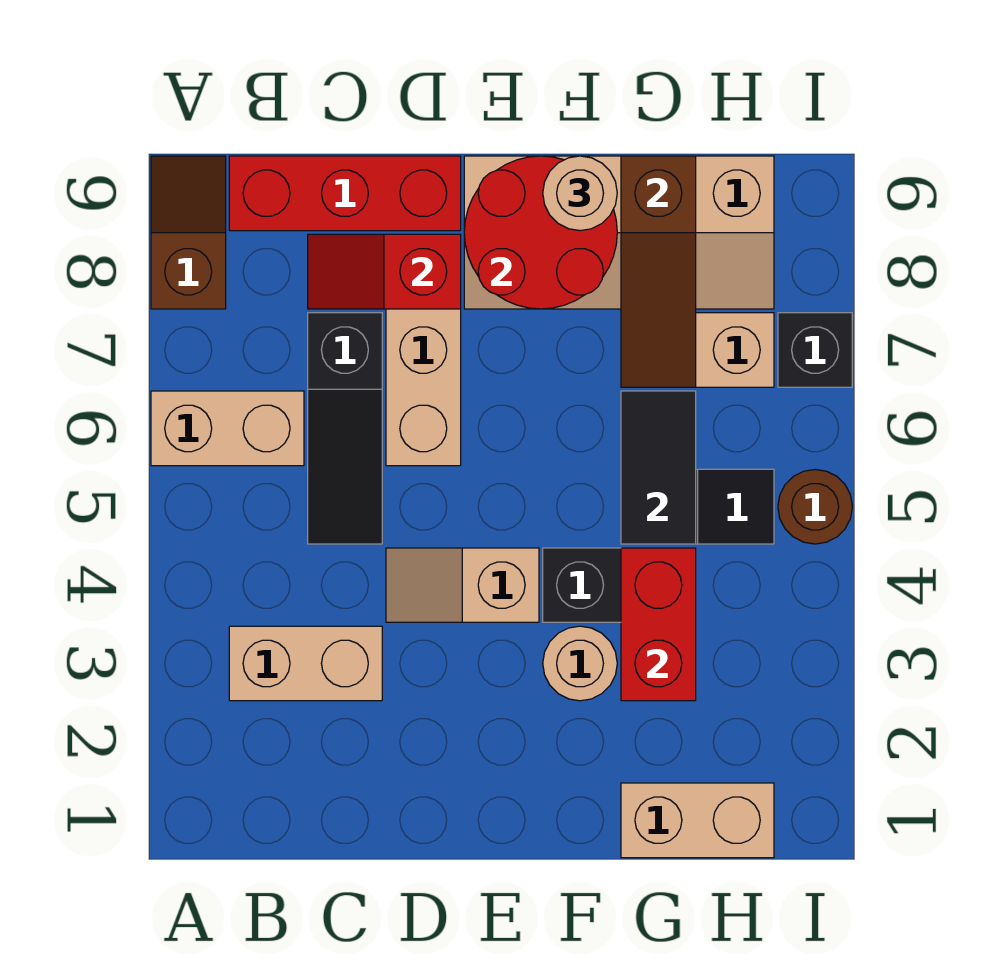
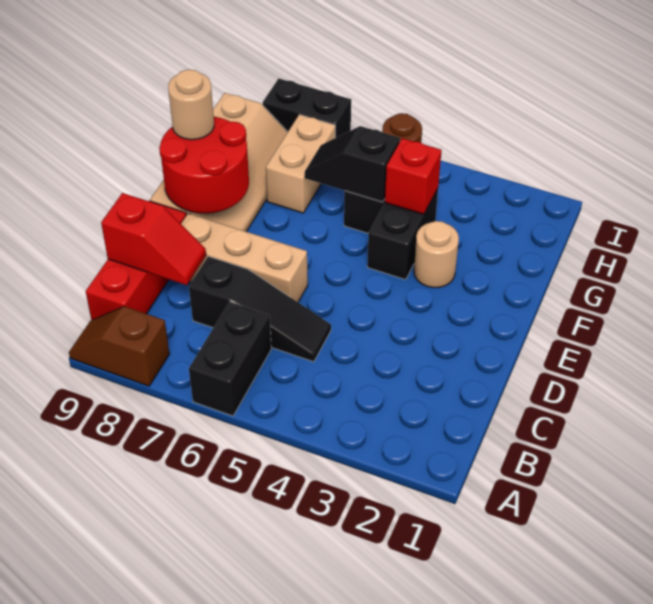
tan brick A6:B6 level 1 -> black brick A6:B6 level 1
tan brick B3:C3 level 1 -> none
red slope C8:D8 level 2 top D -> red slope C8:C9 level 2 top 9
tan slope D4:E4 level 1 top E -> none
tan brick G1:H1 level 1 -> none
red brick G3:G4 level 2 -> red brick G4 level 2
black tile G5:G6 level 2 -> black slope G5:G6 level 2 top 5
brown slope G7:G9 level 2 top 9 -> none
black brick I7 level 1 -> black brick I7:I8 level 1

